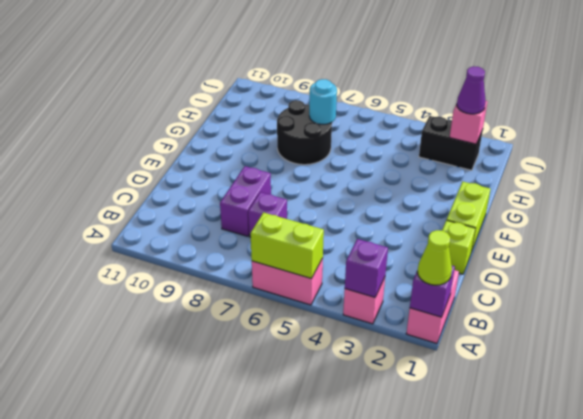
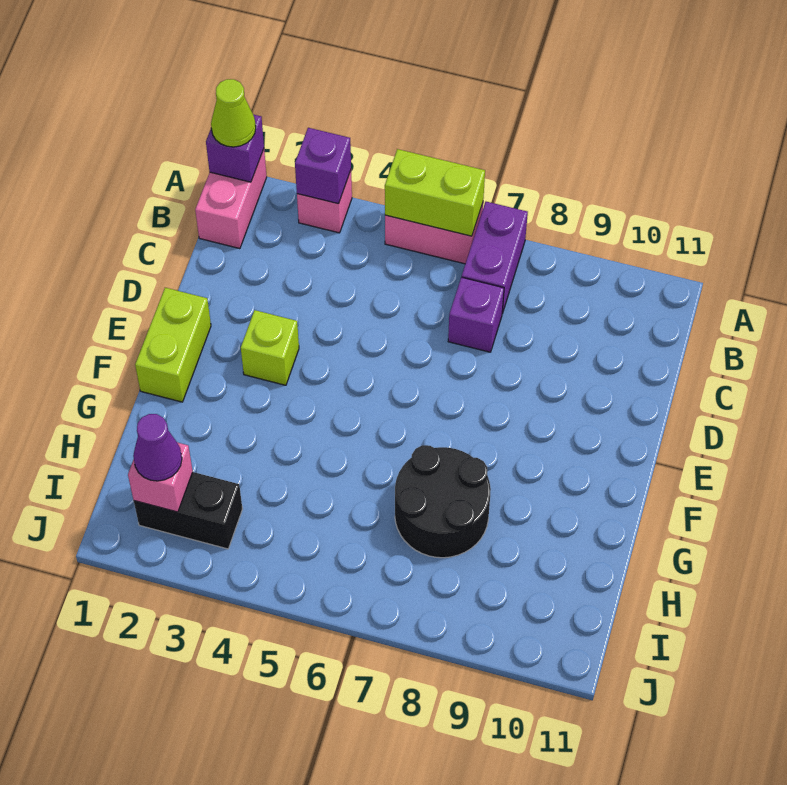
purple brick C8:D8 level 1 -> purple brick A7:B7 level 1
lime brick D1 level 1 -> lime brick E3 level 1
cyan round brick H7 level 2 -> none

